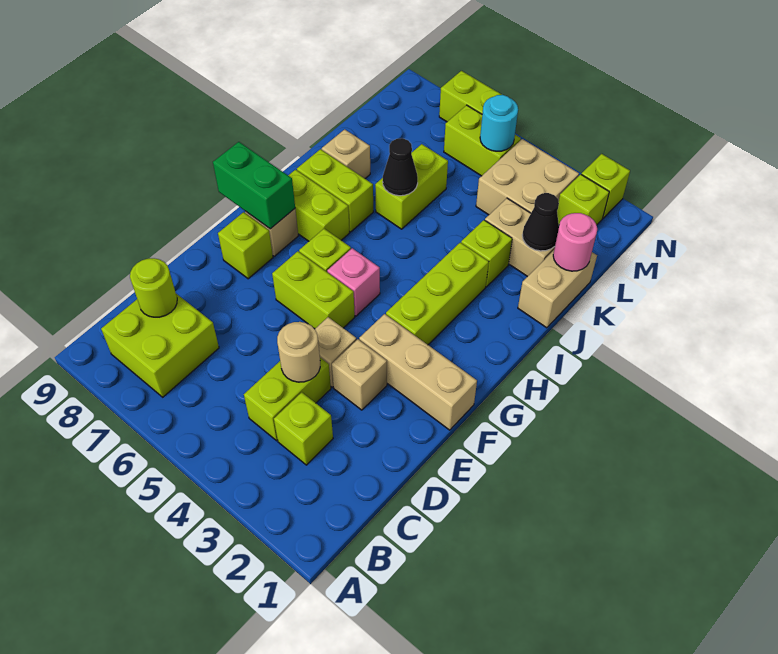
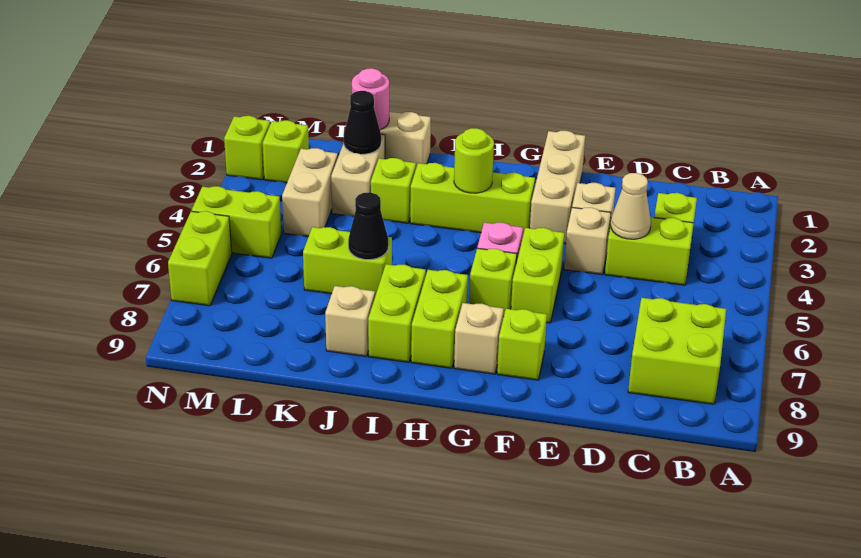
lime round brick C8 level 2 -> lime round brick H3 level 2
tan round brick D4 level 2 -> tan cone D4 level 2
green brick G8:G9 level 2 -> none
tan brick L3:M4 level 1 -> tan brick L3:L4 level 1
lime brick M5:M6 level 1 -> lime brick M5:N5 level 1
cyan round brick M5 level 2 -> none

